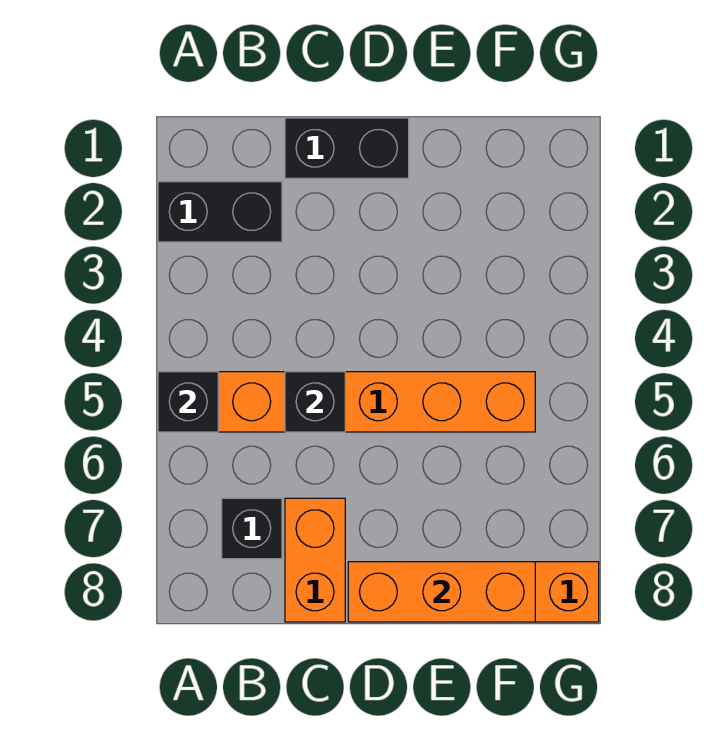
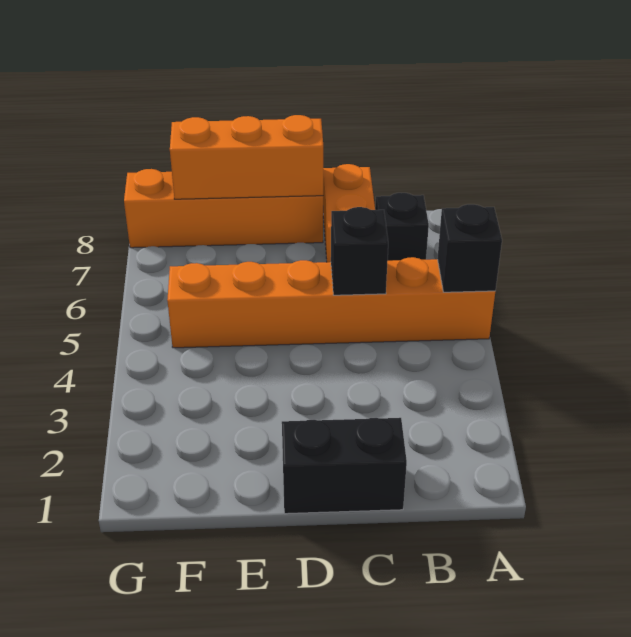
black brick A2:B2 level 1 -> none

